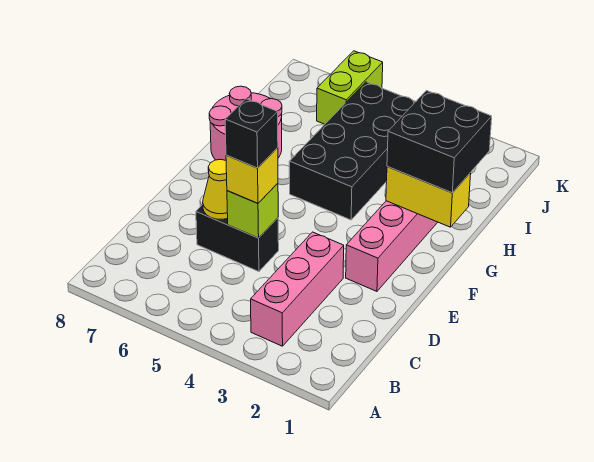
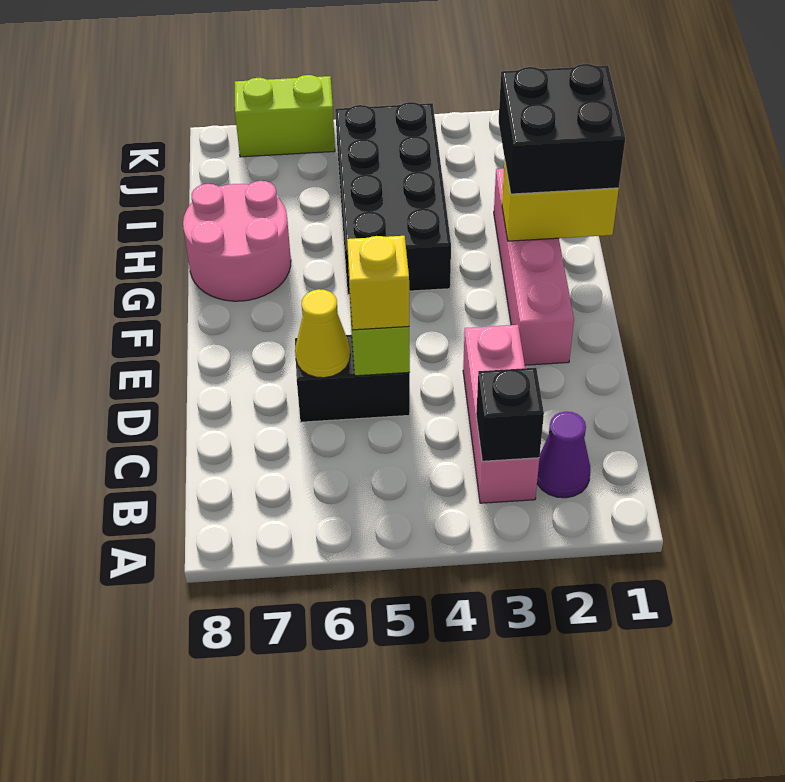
none -> purple cone B2 level 1
black brick D5 level 4 -> black brick B3 level 2
lime brick J6:K6 level 1 -> lime brick K6:K7 level 1

